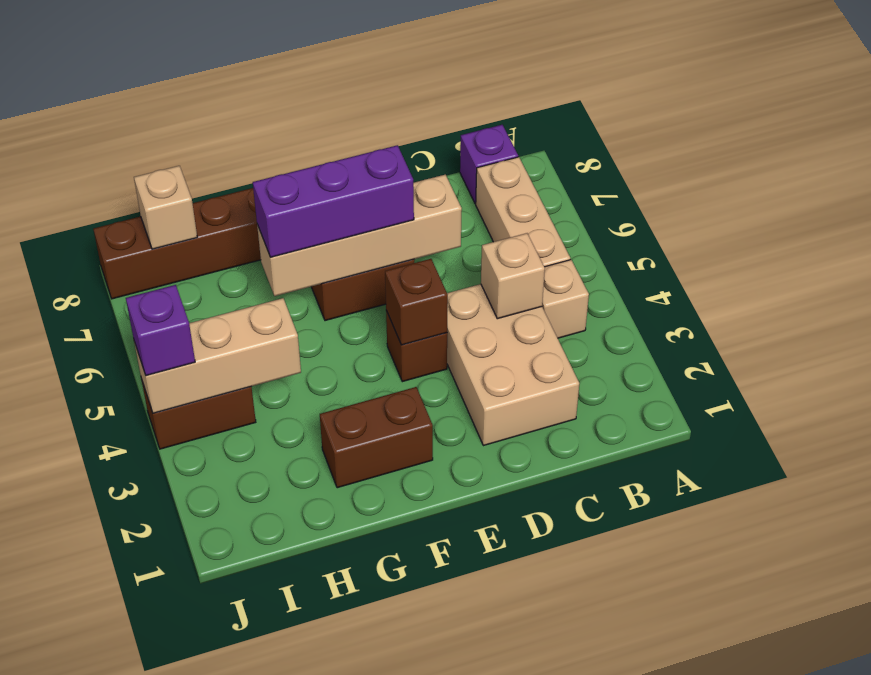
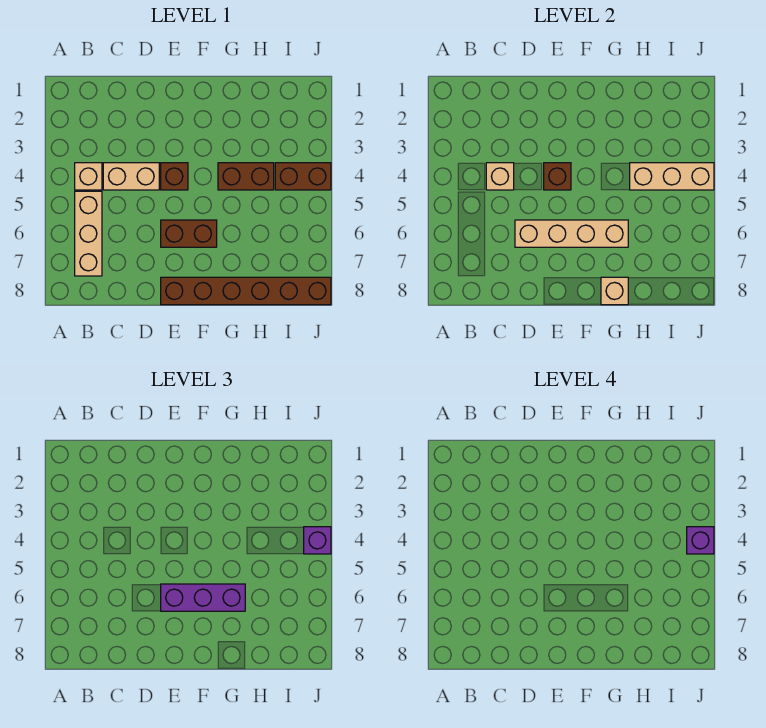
purple brick B8 level 1 -> purple brick J4 level 4
tan brick C2:D4 level 1 -> tan brick C4:D4 level 1
brown brick F2:G2 level 1 -> brown brick G4:H4 level 1
tan brick I8 level 2 -> tan brick G8 level 2

